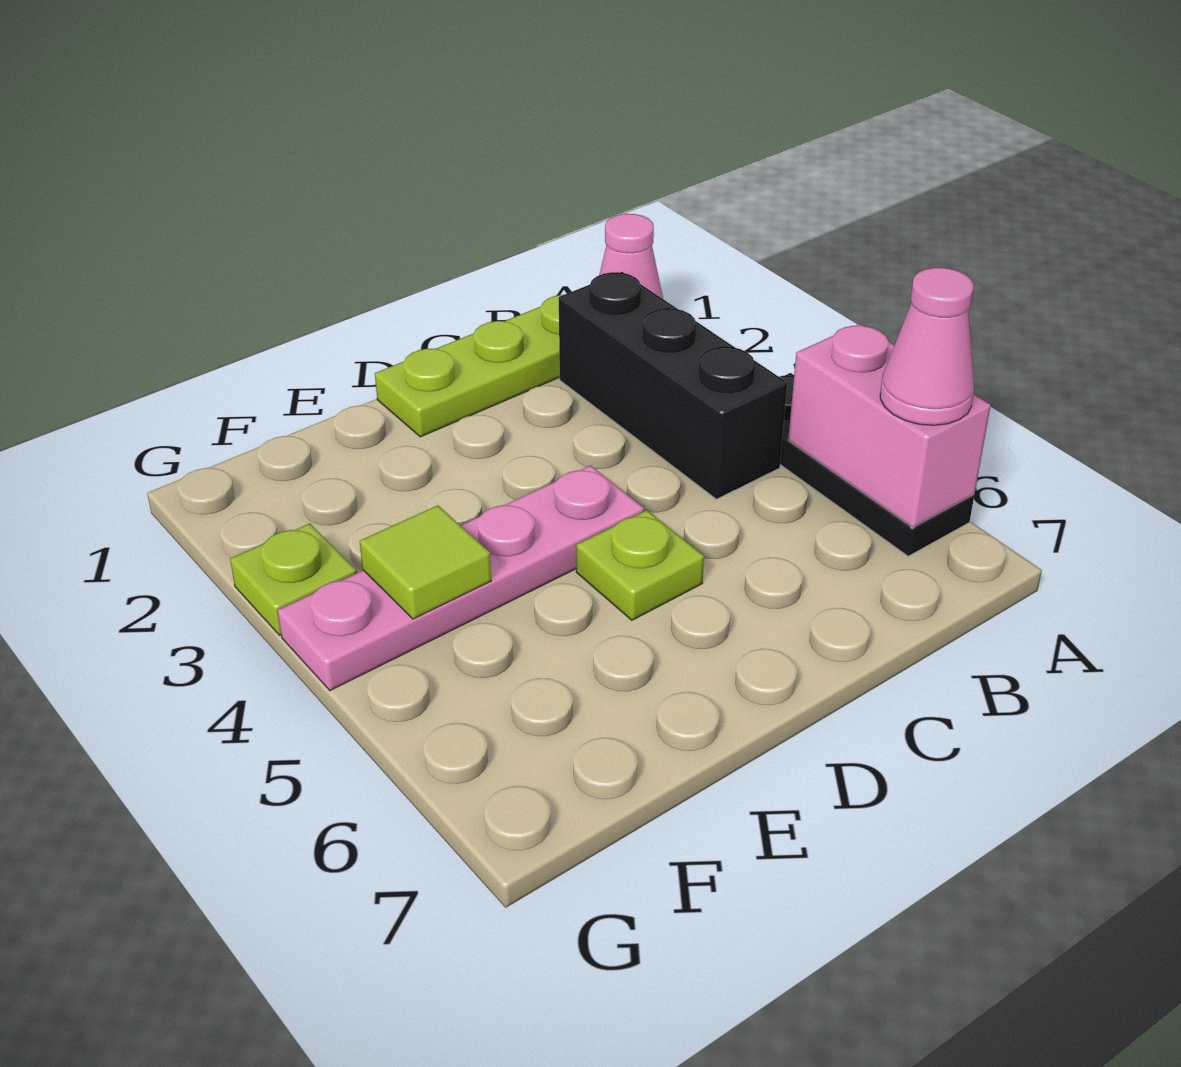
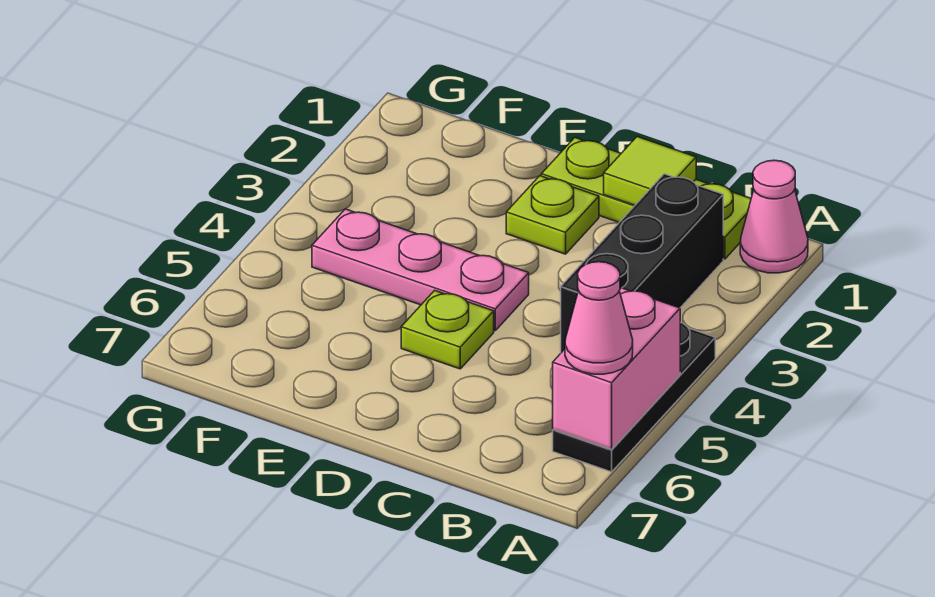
pink plate D4:G4 level 1 -> pink plate D4:F4 level 1
lime tile F4 level 2 -> lime tile C1 level 2
lime plate G3 level 1 -> lime plate D2 level 1

